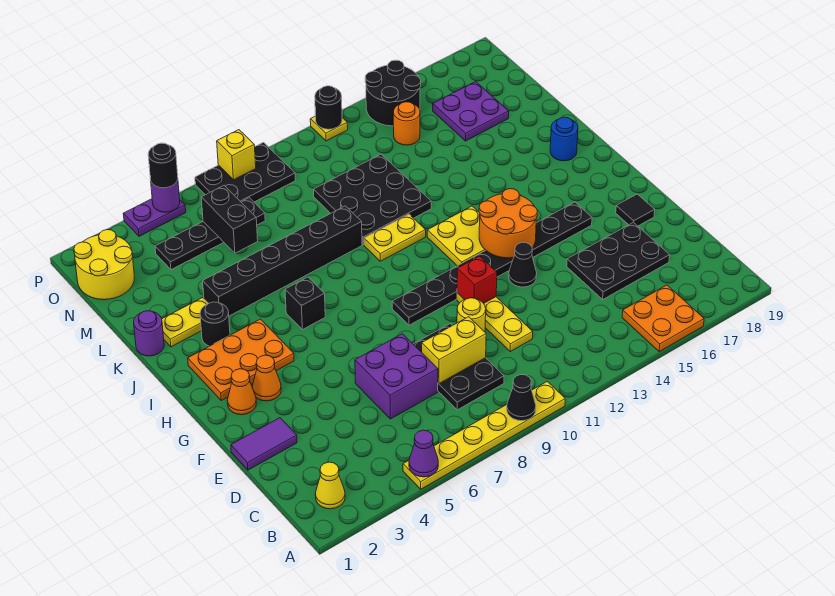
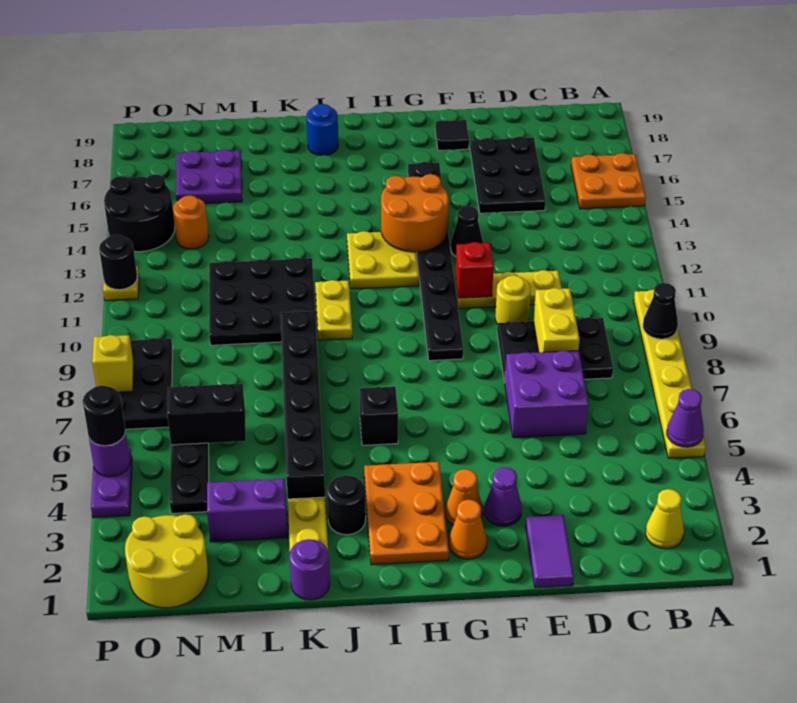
none -> purple cone F3 level 1
none -> purple brick L3:M3 level 1

